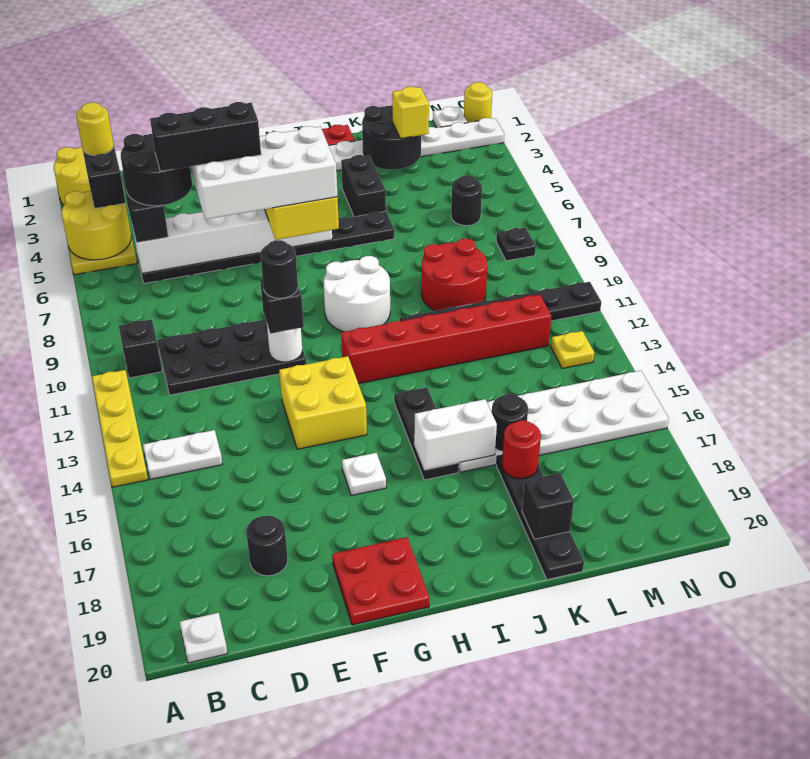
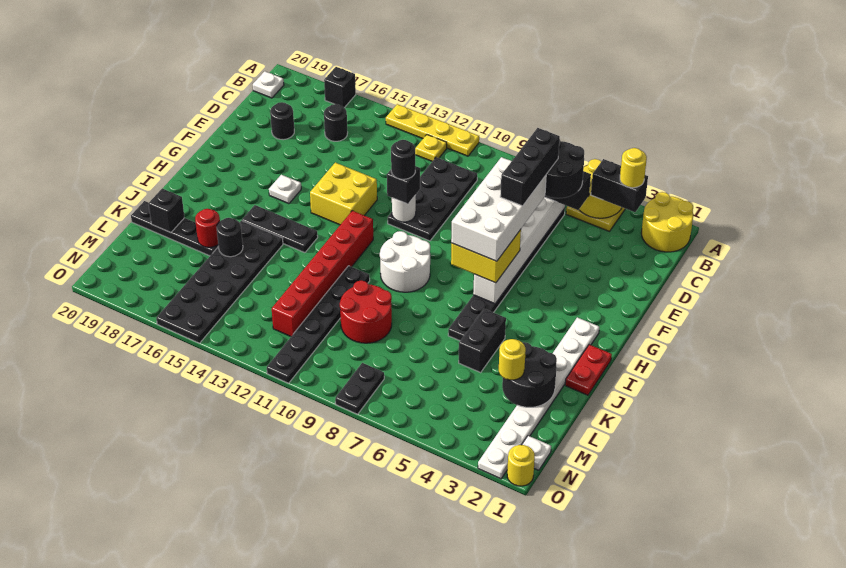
black brick B10 level 1 -> black brick A17 level 1
white plate B14:C14 level 1 -> none
red plate F19:G20 level 1 -> none
white brick I16:J16 level 2 -> none
black brick J4:J5 level 1 -> black brick J5:K5 level 1
white plate J15:O16 level 1 -> black plate J15:O16 level 1
yellow brick L3 level 3 -> yellow round brick L3 level 3
black round brick M6 level 1 -> black round brick C16 level 1
black plate N8 level 1 -> black plate N8:O8 level 1
yellow plate N13 level 1 -> yellow plate B12 level 1

